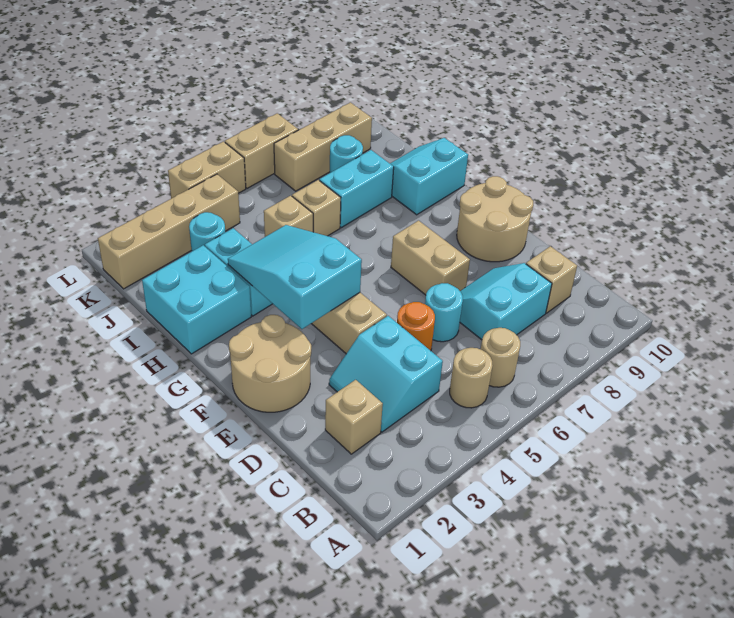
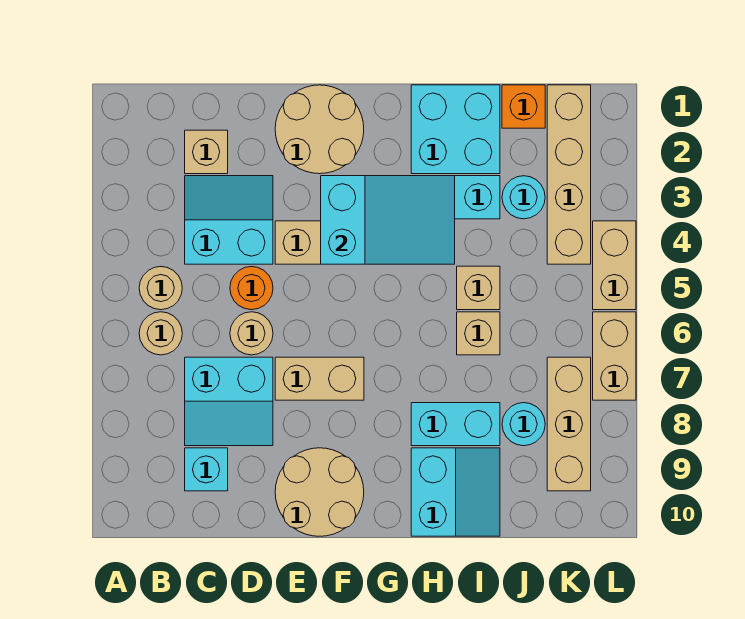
cyan slope C7:D8 level 1 top C -> cyan slope C7:D8 level 1 top 7
tan brick C9 level 1 -> cyan brick C9 level 1
cyan round brick D6 level 1 -> tan round brick D6 level 1
cyan brick I7:I8 level 1 -> cyan brick H8:I8 level 1
none -> orange brick J1 level 1

